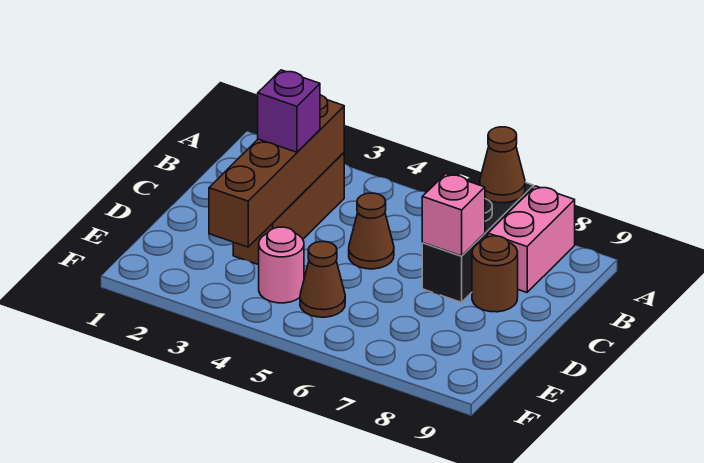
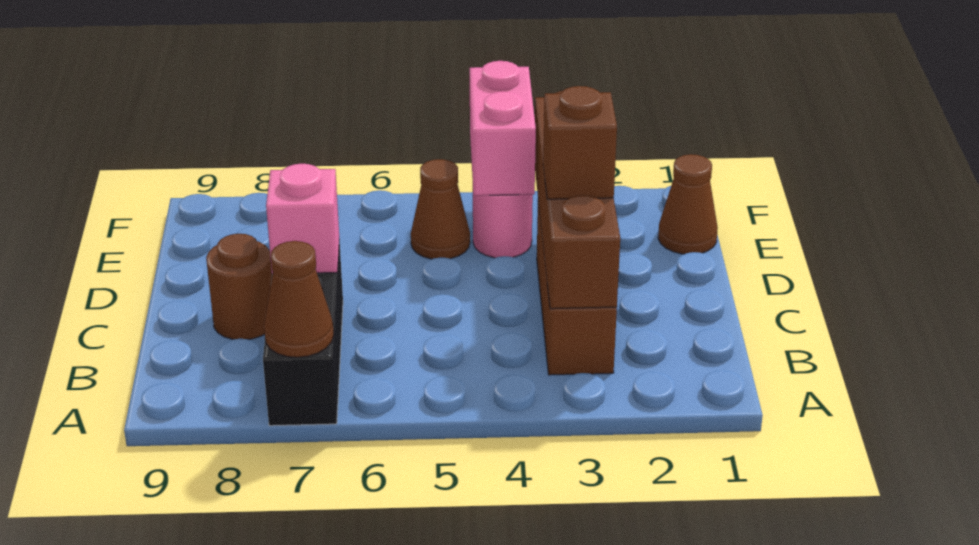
pink brick A8:B8 level 1 -> pink brick E4:F4 level 2
purple brick C3 level 3 -> brown brick C3 level 3
brown cone C5 level 1 -> brown cone E1 level 1

